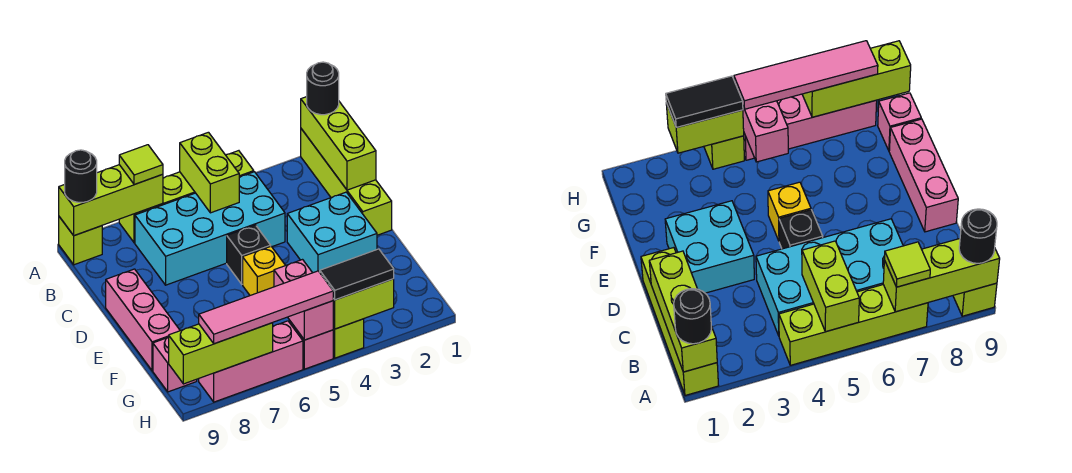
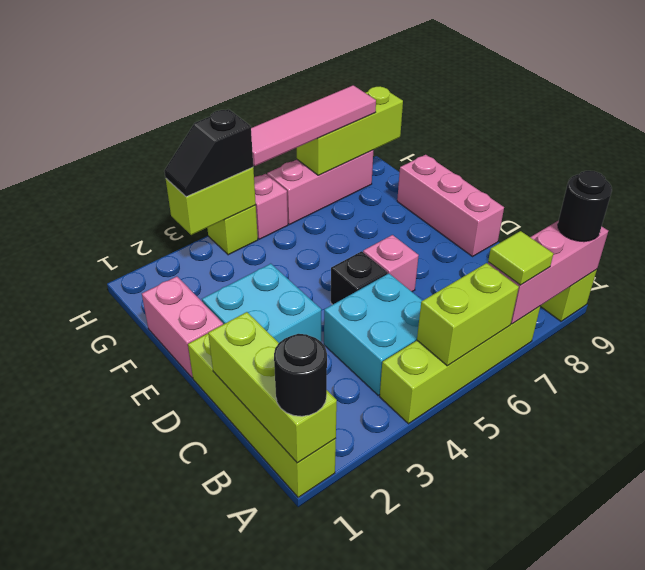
lime brick A5:B5 level 2 -> lime brick A5:A6 level 2
lime brick A7:A9 level 2 -> pink brick A7:A9 level 2
cyan brick B4:C7 level 1 -> cyan brick B4:C5 level 1
yellow brick E5 level 1 -> none
pink brick G5:H5 level 2 -> pink brick E1:F1 level 1
pink brick G9 level 1 -> pink brick D6 level 1
black tile H3:H4 level 3 -> black slope H3:H4 level 3 top 4

